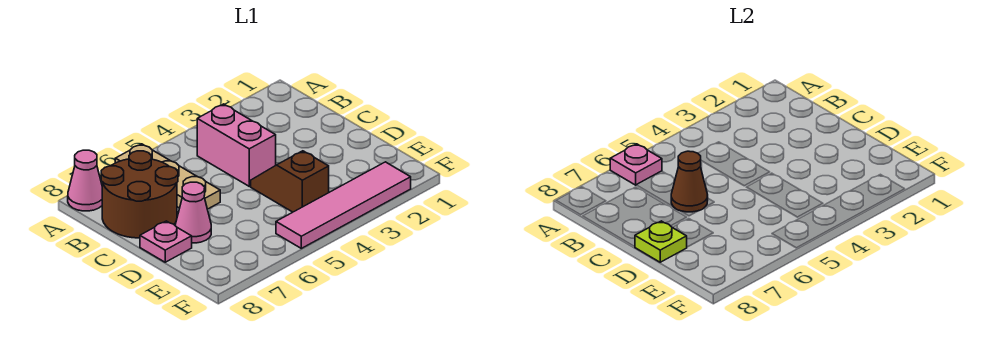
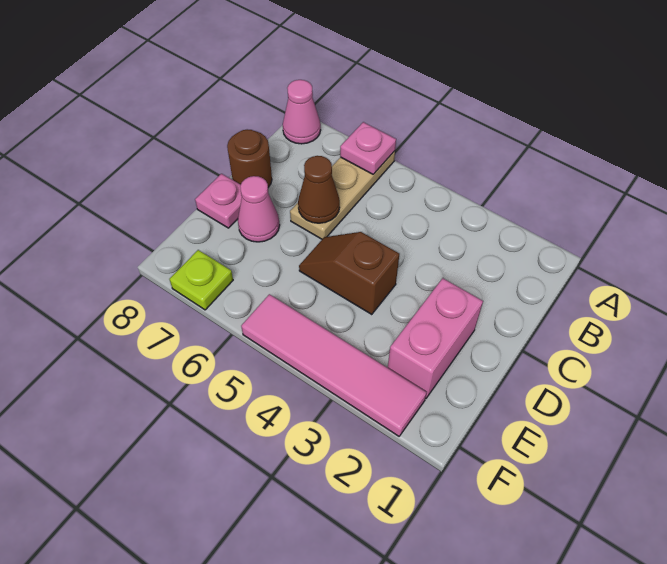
pink brick B4:C4 level 1 -> pink brick D2:E2 level 1
brown round brick B7:C8 level 1 -> brown round brick C8 level 1
brown slope D4:E4 level 1 top E -> brown slope D4:D5 level 1 top 4
lime plate D8 level 2 -> lime plate F7 level 1

